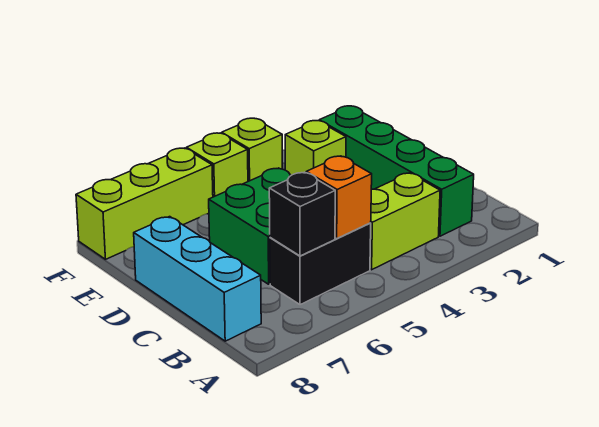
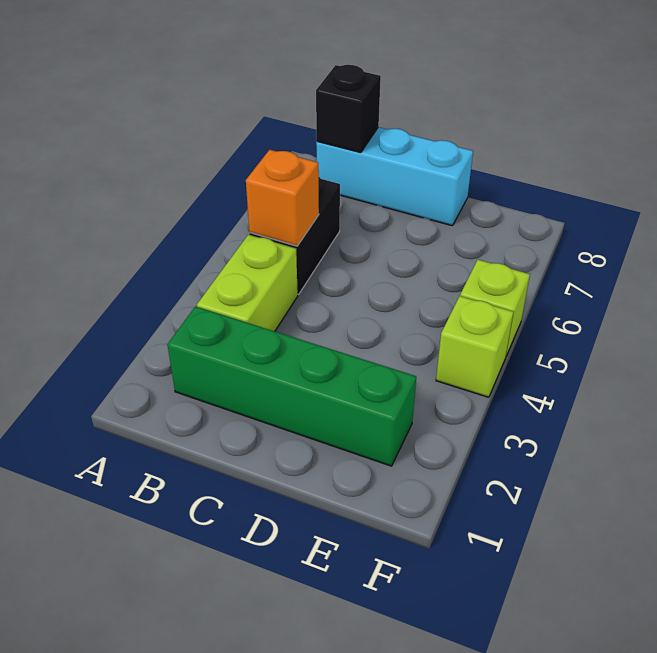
black brick B6 level 2 -> black brick B8 level 2
green brick C5:D6 level 1 -> none
lime brick E3 level 1 -> none
lime brick F6:F8 level 1 -> none

